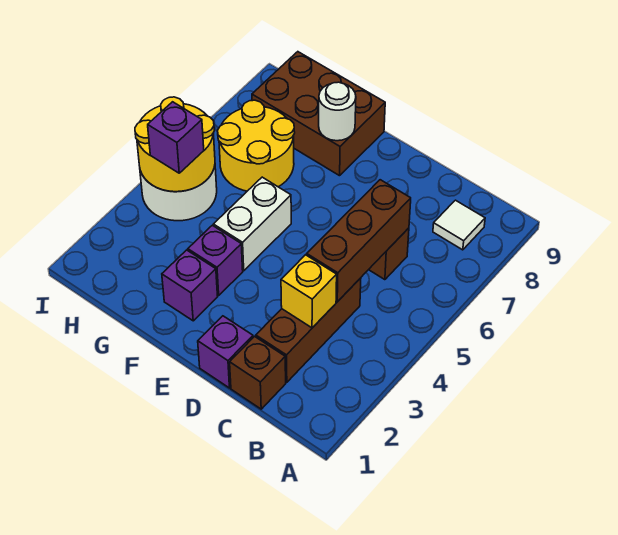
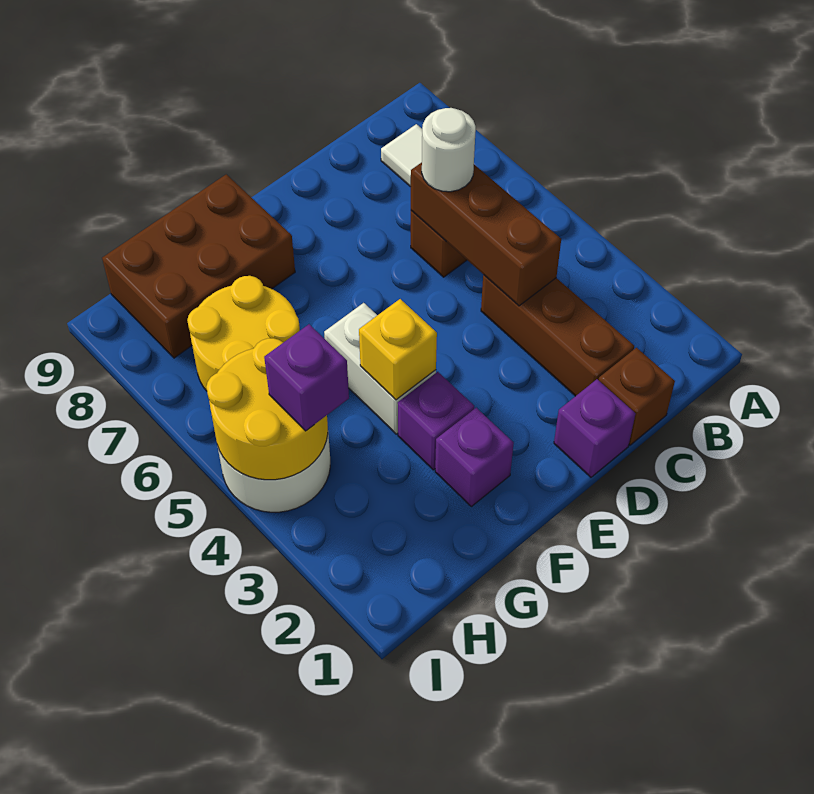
yellow brick C3 level 2 -> yellow brick F4 level 2
white round brick F8 level 2 -> white round brick C6 level 3

